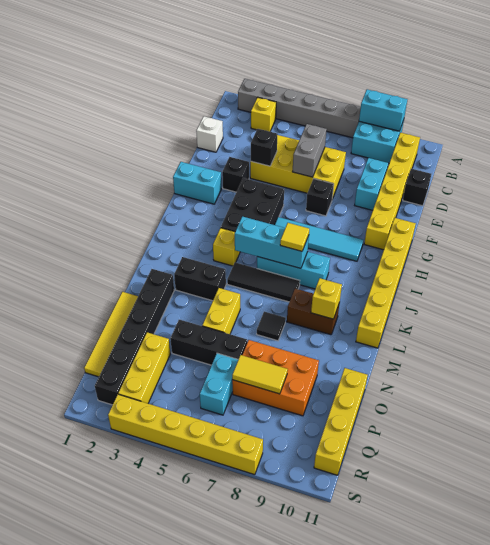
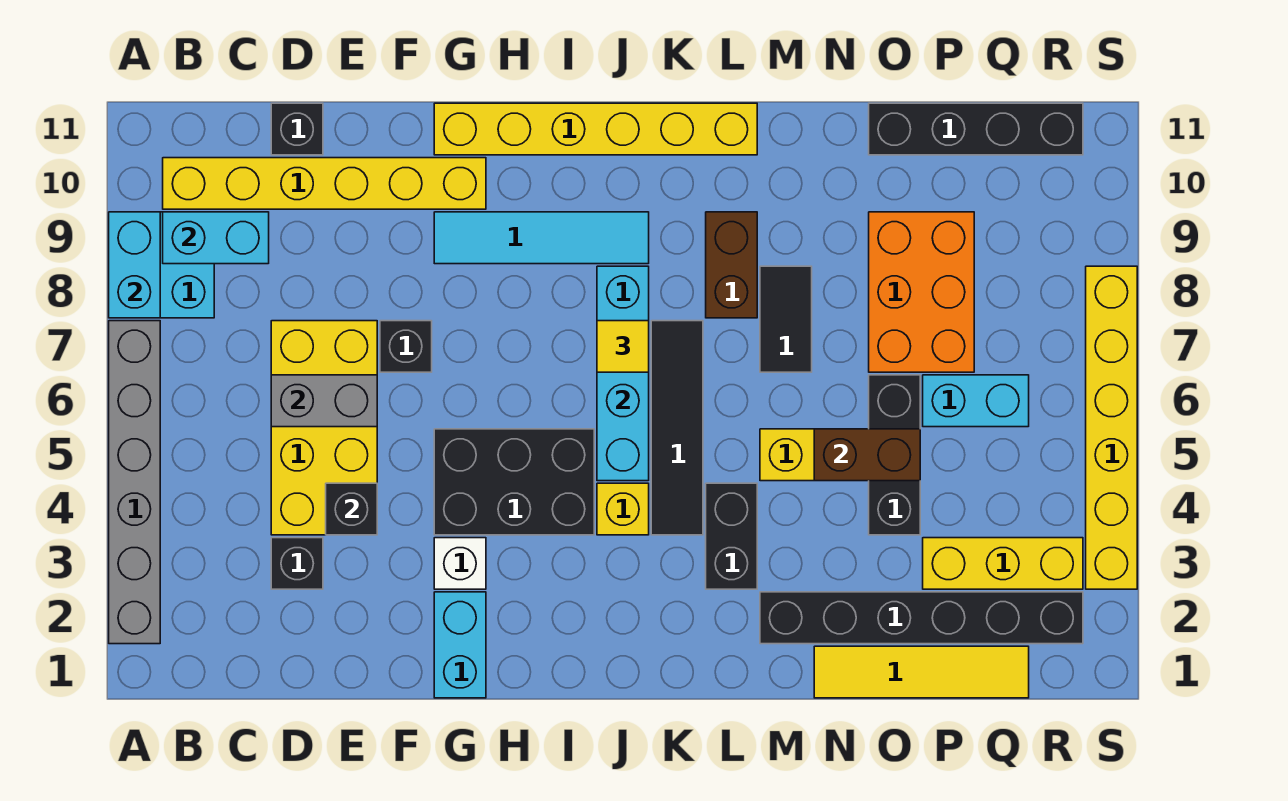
yellow brick B3 level 1 -> none
white brick D1 level 1 -> white brick G3 level 1
cyan brick D9:E9 level 1 -> cyan brick B9:C9 level 2
black brick F3 level 1 -> black brick D3 level 1
cyan tile H6:H9 level 1 -> cyan tile G9:J9 level 1
black tile K5:K7 level 1 -> black tile K4:K7 level 1
yellow brick L9 level 2 -> none
black tile M7 level 1 -> black tile M7:M8 level 1
none -> brown brick N5:O5 level 2
yellow brick O11:R11 level 1 -> black brick O11:R11 level 1
yellow tile P7:P8 level 2 -> none

